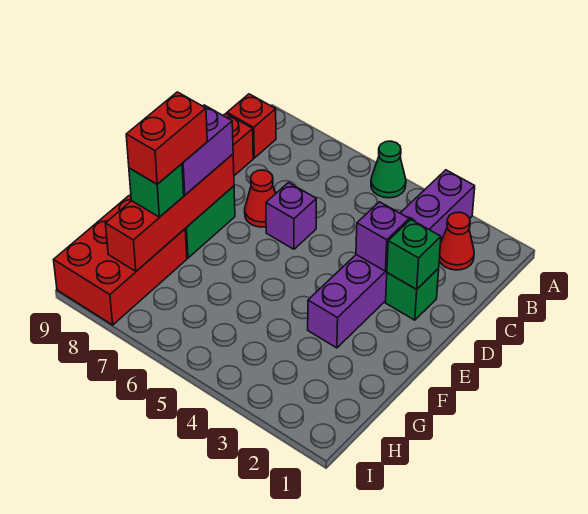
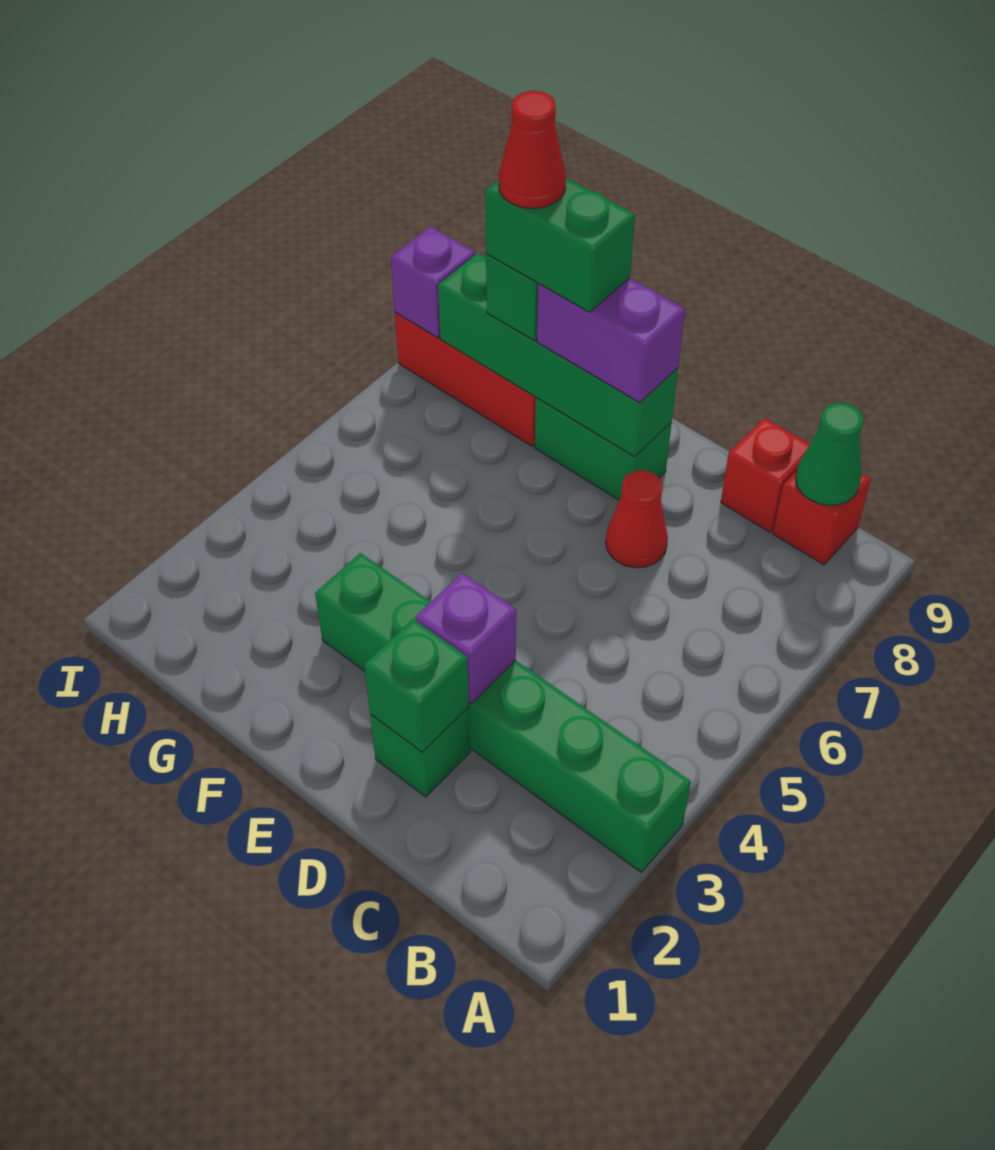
purple brick A3:F3 level 1 -> green brick A3:F3 level 1
green cone A5 level 1 -> green cone B9 level 2
red cone B2 level 1 -> red cone G8 level 5
purple brick D6 level 1 -> purple brick I8 level 2
red brick E8:H8 level 2 -> green brick E8:H8 level 2
red brick F8:G8 level 4 -> green brick F8:G8 level 4

